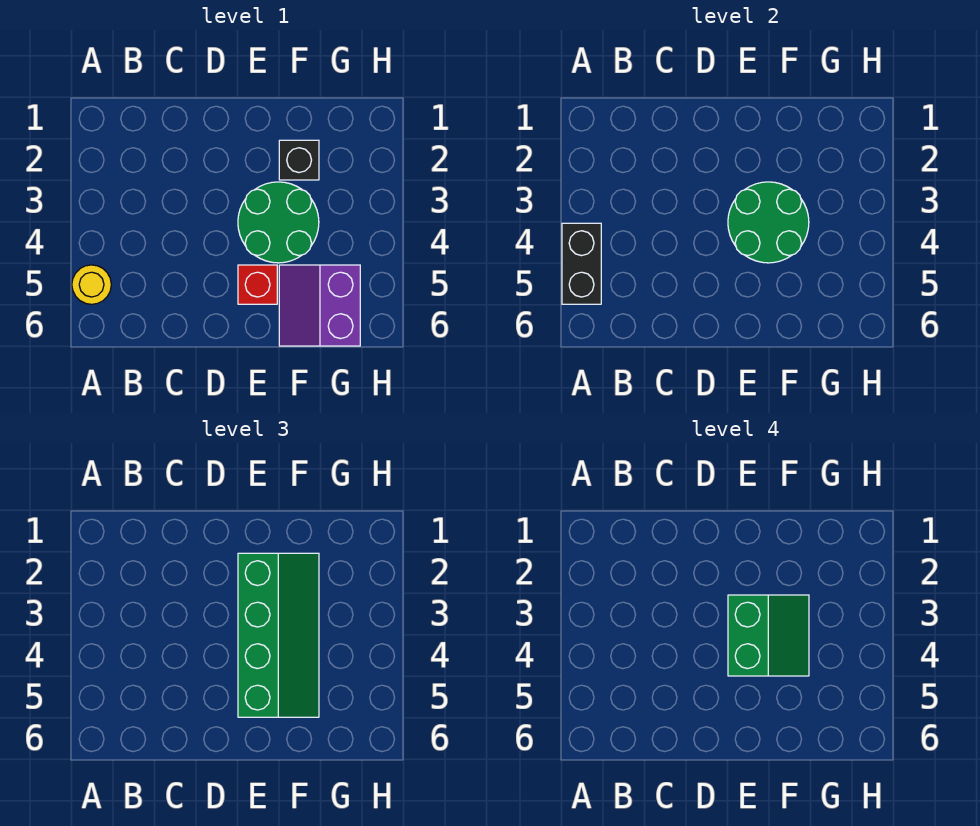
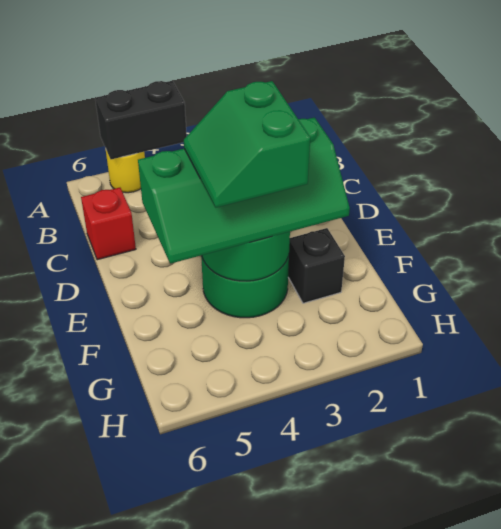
green slope E3:F4 level 4 top E -> green slope E3:F4 level 4 top 3
red brick E5 level 1 -> red brick C6 level 1
purple slope F5:G6 level 1 top G -> none

